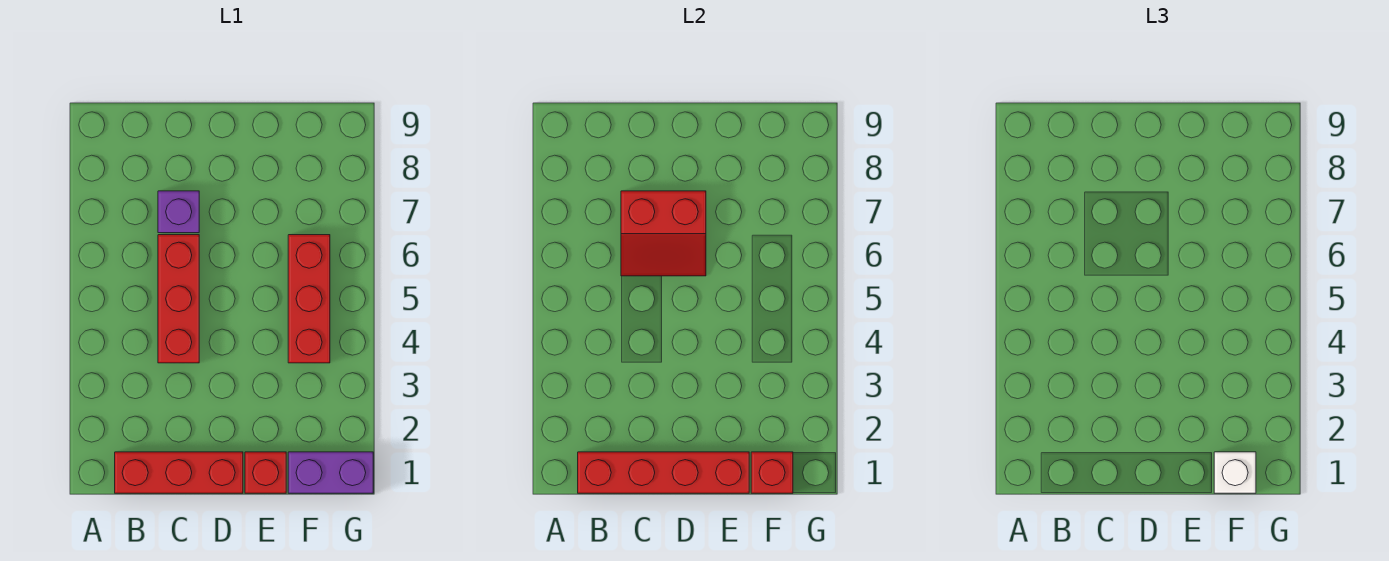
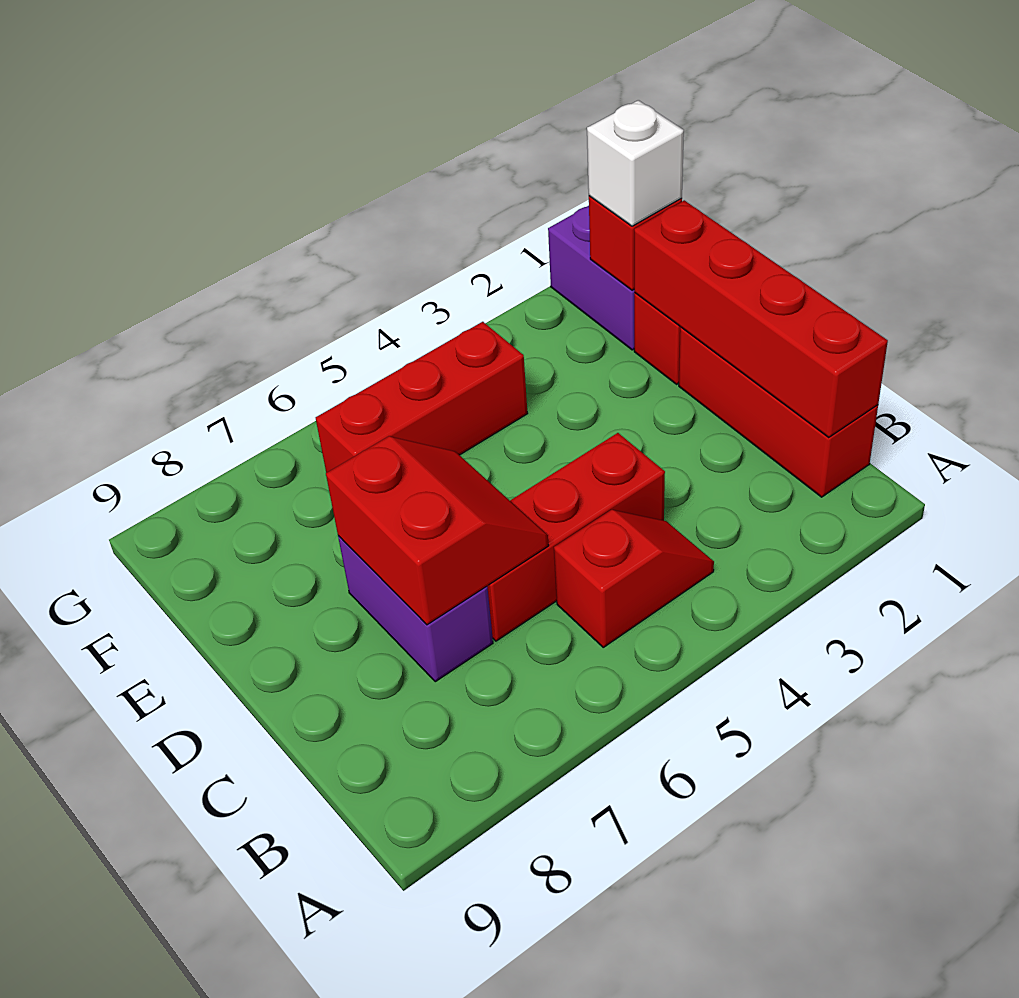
none -> red slope B4:B5 level 1 top 5
purple brick C7 level 1 -> purple brick C7:D7 level 1

